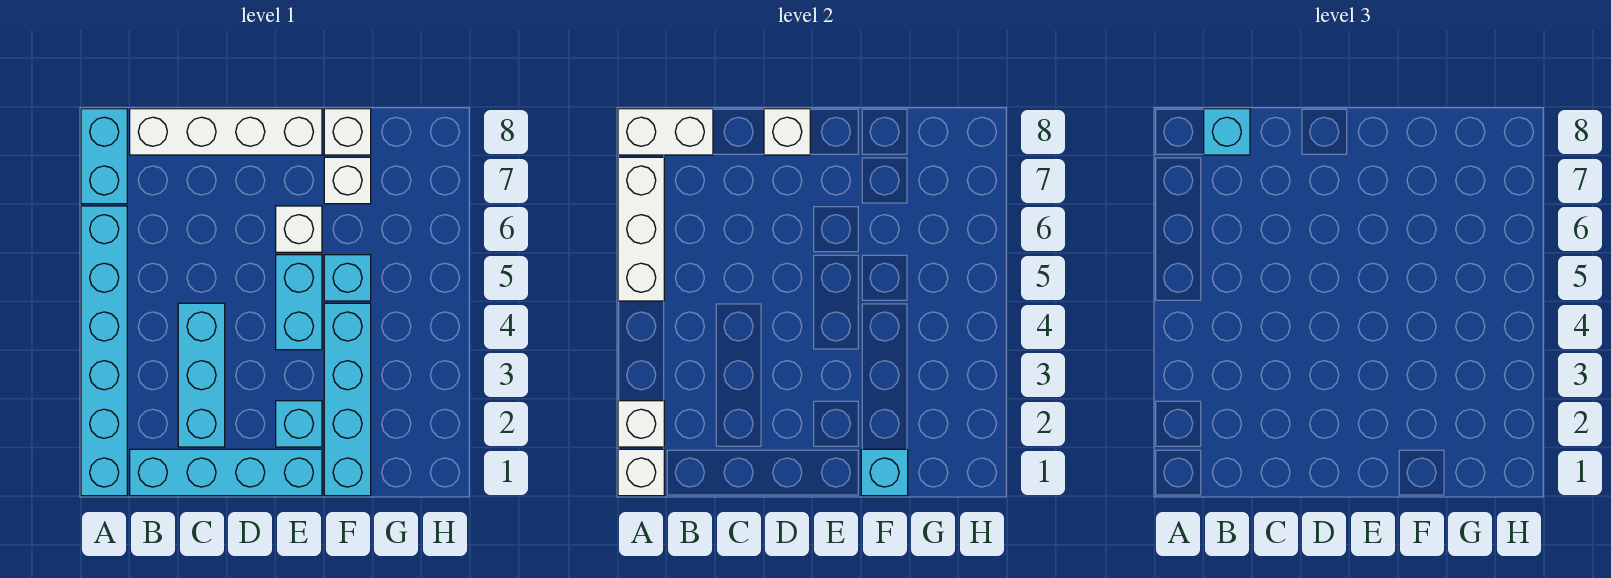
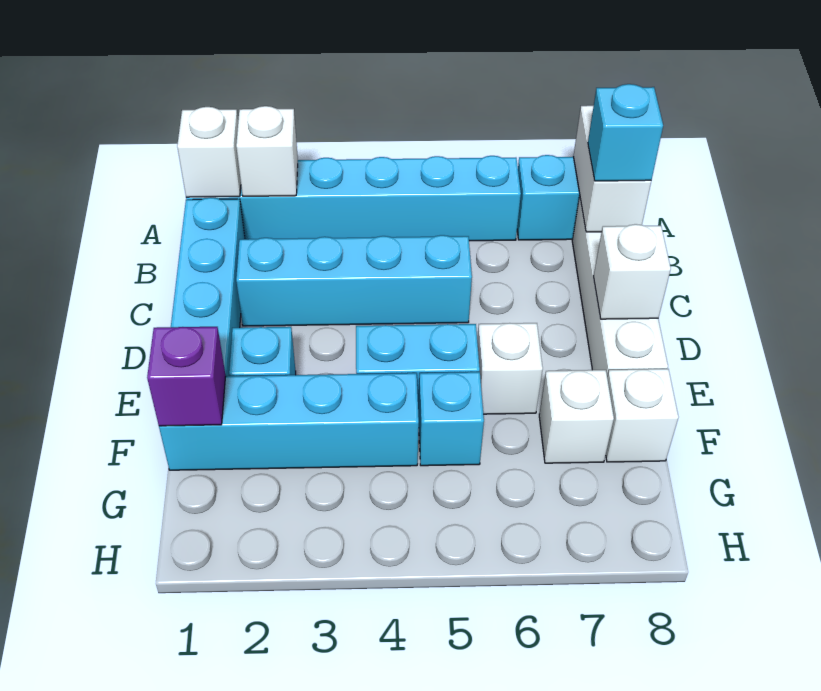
white brick A5:A7 level 2 -> none
cyan brick C2:C4 level 1 -> cyan brick C2:C5 level 1
cyan brick F1 level 2 -> purple brick F1 level 2

